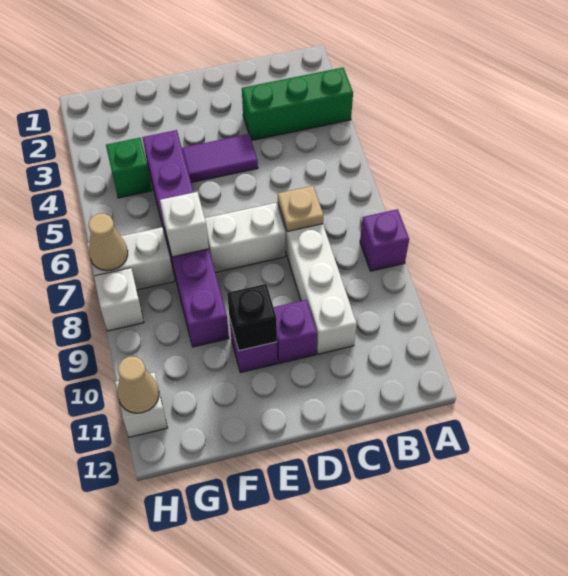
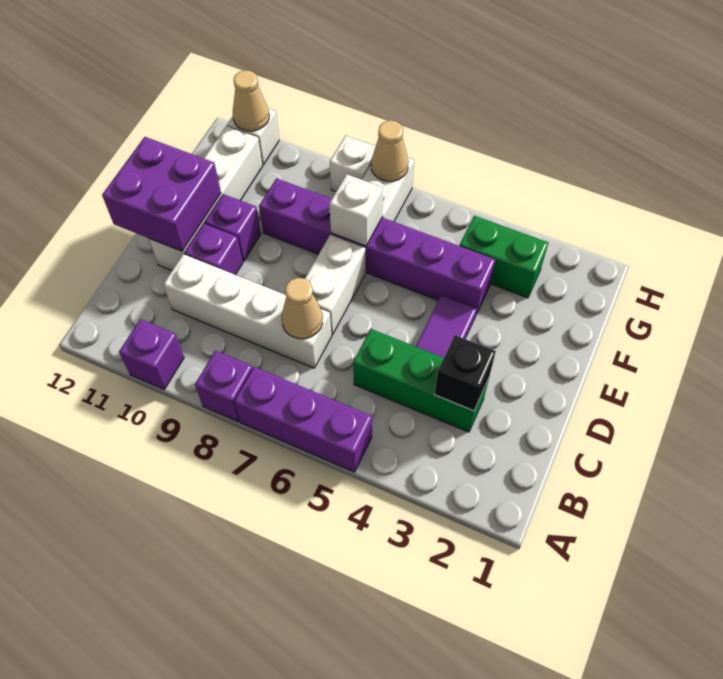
green brick A3:C3 level 1 -> green brick C3:C5 level 1
none -> purple brick A5:A7 level 1
none -> purple brick A10 level 1
tan plate C7 level 2 -> tan cone C7 level 2
none -> white brick D11:G11 level 1
none -> purple brick D11:E12 level 2
black brick E10 level 2 -> black brick C3 level 2
green brick G4 level 1 -> green brick G3:G4 level 1

